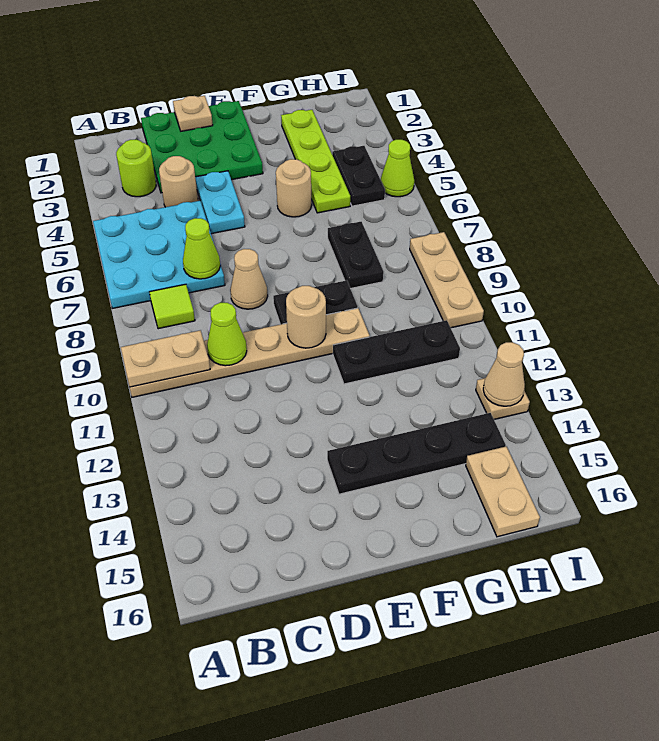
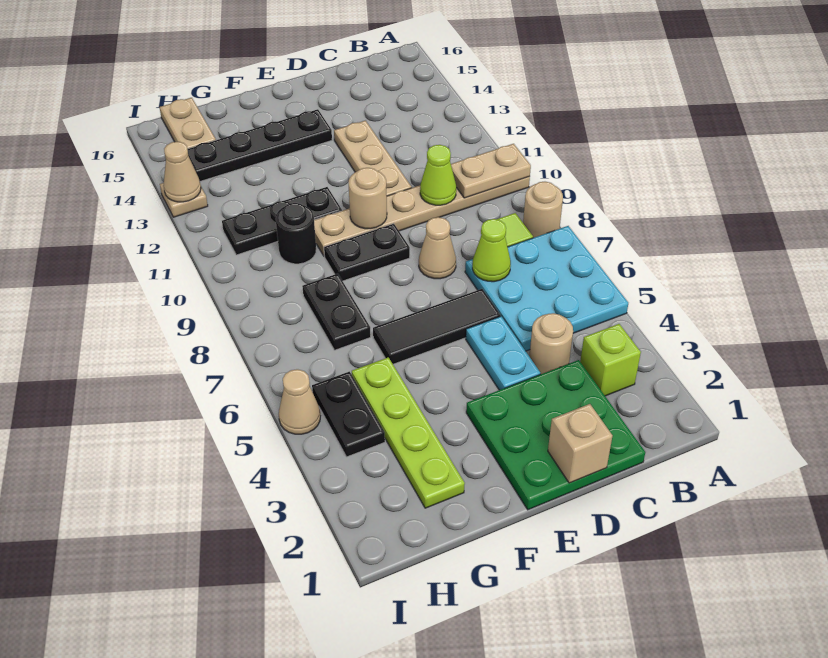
lime round brick B3 level 1 -> lime brick B3 level 1
tan plate D1 level 2 -> tan brick D1 level 2
none -> black tile D6:F6 level 1
tan round brick F5 level 1 -> tan round brick A8 level 1
none -> black round brick G10 level 1
lime cone I5 level 1 -> tan cone I5 level 1
tan plate I8:I10 level 1 -> tan plate D11:D13 level 1

